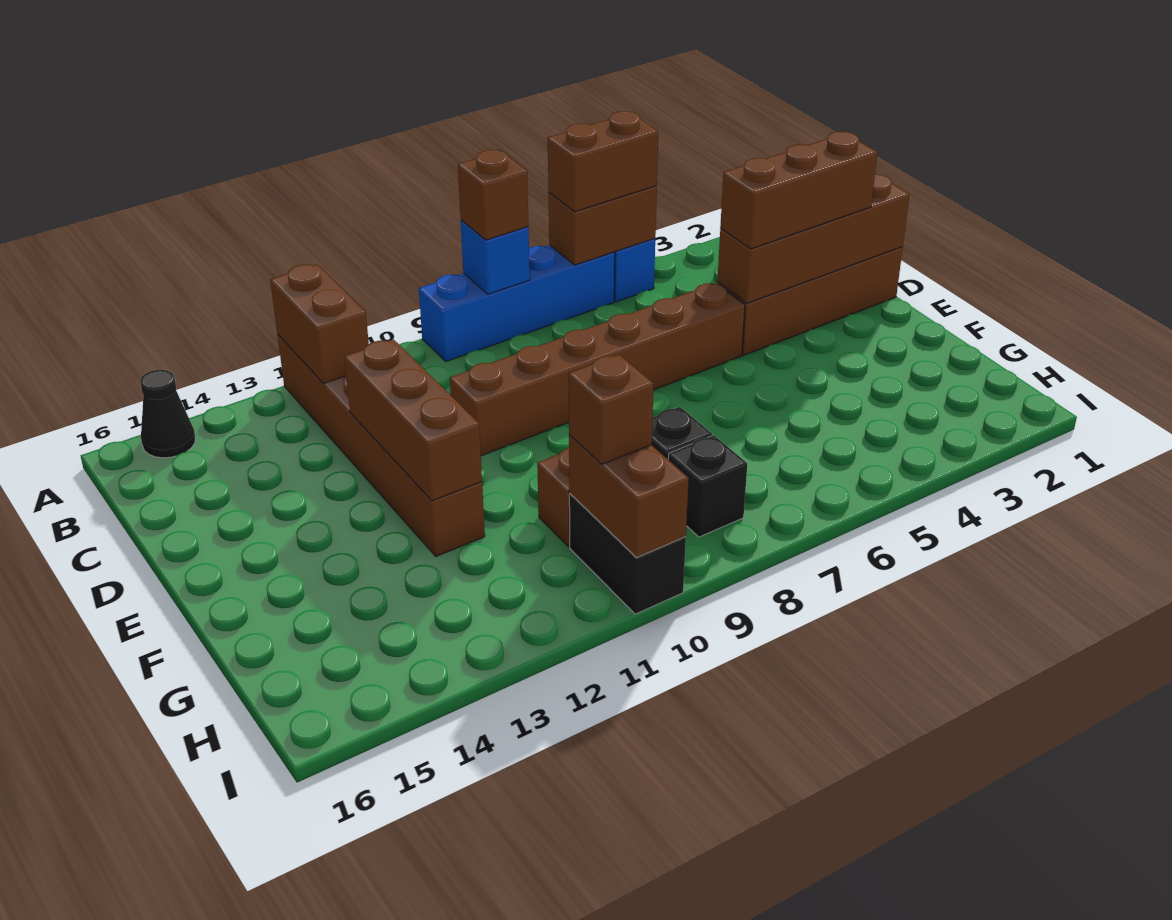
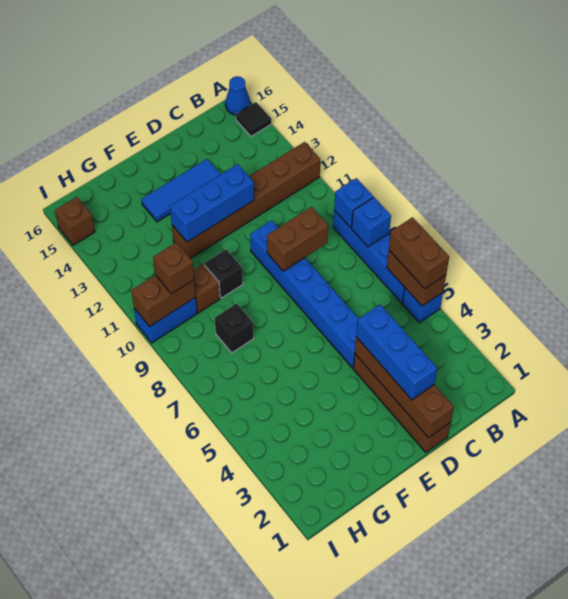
brown brick A8 level 3 -> brown brick I15 level 1
none -> blue brick A9 level 2
brown brick A12:B12 level 2 -> brown brick C9:D9 level 2
black cone A15 level 1 -> black tile A15 level 1
none -> blue cone A16 level 1
brown brick D2:D4 level 3 -> blue brick D2:D4 level 3
brown brick D5:D10 level 1 -> blue brick D5:D10 level 1
brown brick D12:F12 level 2 -> blue brick D12:F12 level 2
none -> blue tile D14:F14 level 1
black brick H8 level 1 -> black brick F10 level 1
black brick H10:I10 level 1 -> blue brick H10:I10 level 1

